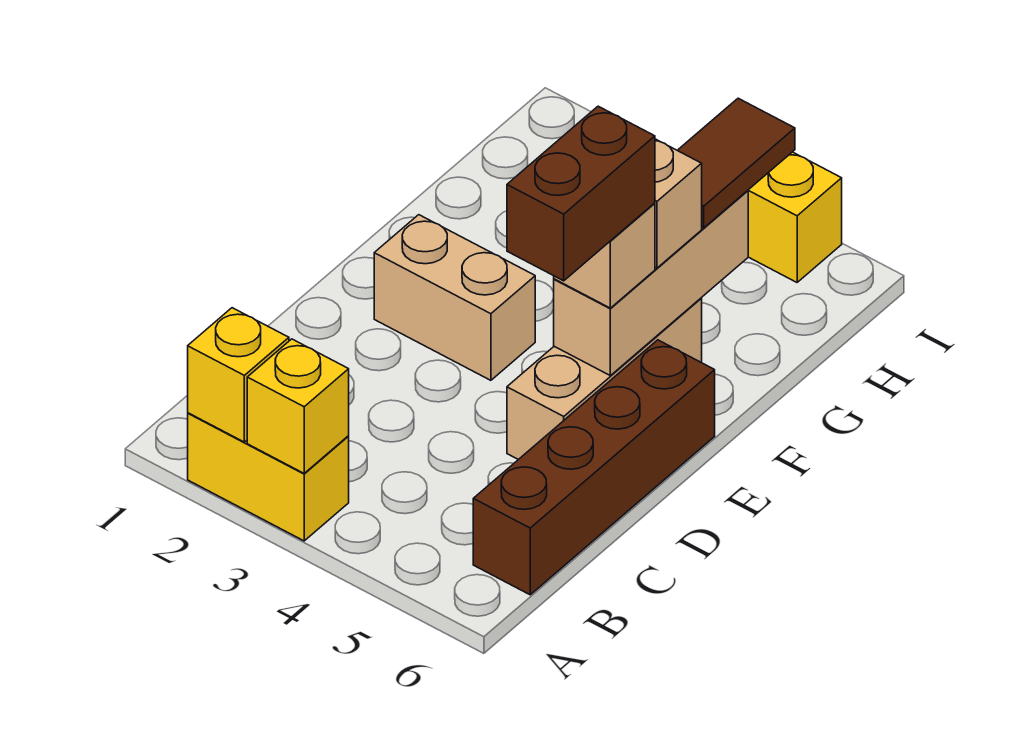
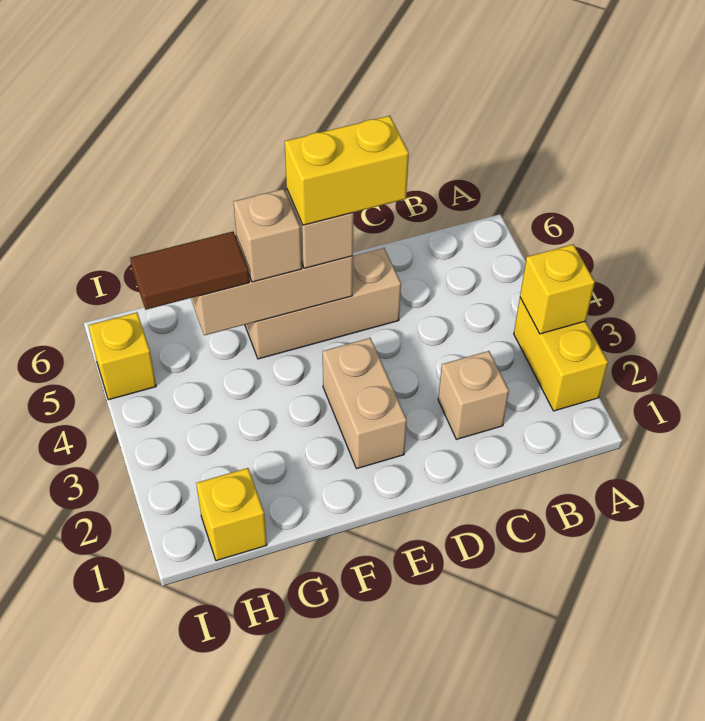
yellow brick A2 level 2 -> yellow brick H1 level 1
brown brick B6:E6 level 1 -> none
none -> tan brick C2 level 1
brown brick D5:E5 level 4 -> yellow brick D5:E5 level 4

